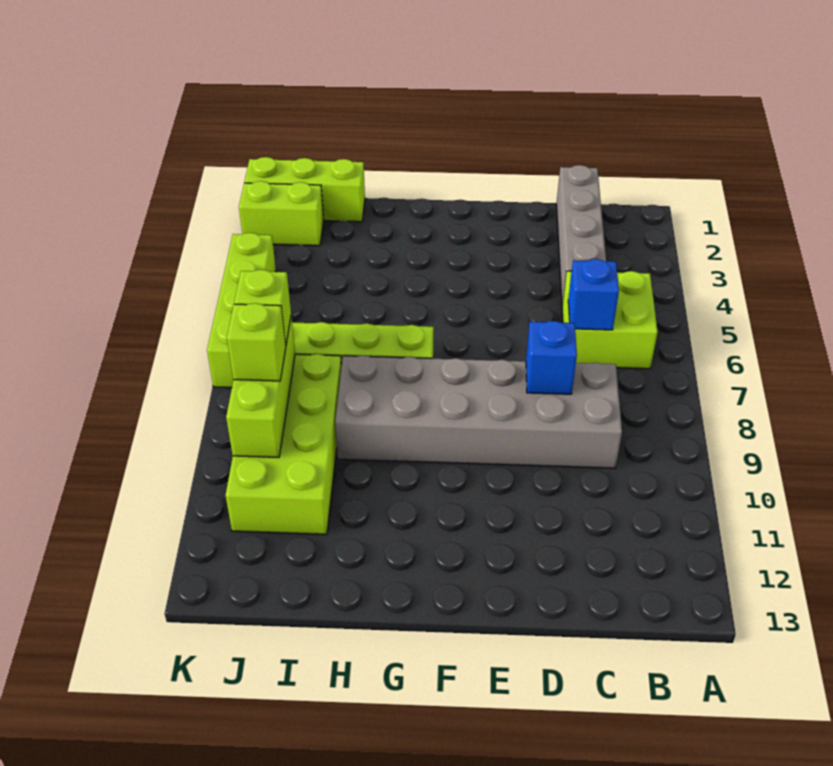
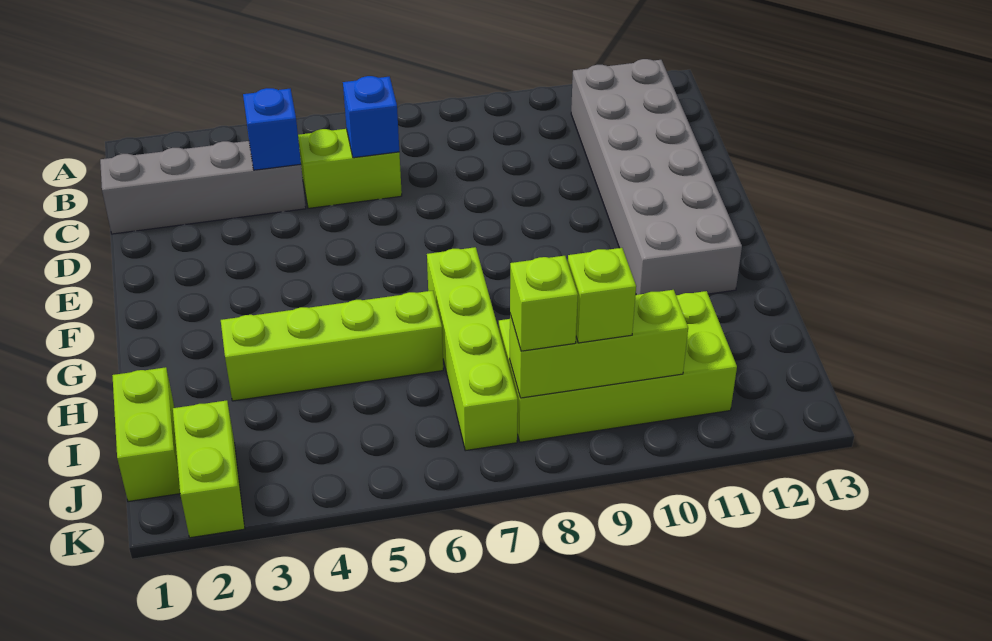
lime brick B5:C6 level 1 -> lime brick C5:C6 level 1
grey brick C8:H9 level 1 -> grey brick B11:G12 level 1
blue brick D8 level 2 -> blue brick C4 level 2
lime brick I1:K1 level 1 -> lime brick I1:J1 level 1
lime brick K4:K7 level 1 -> lime brick H3:H6 level 1

